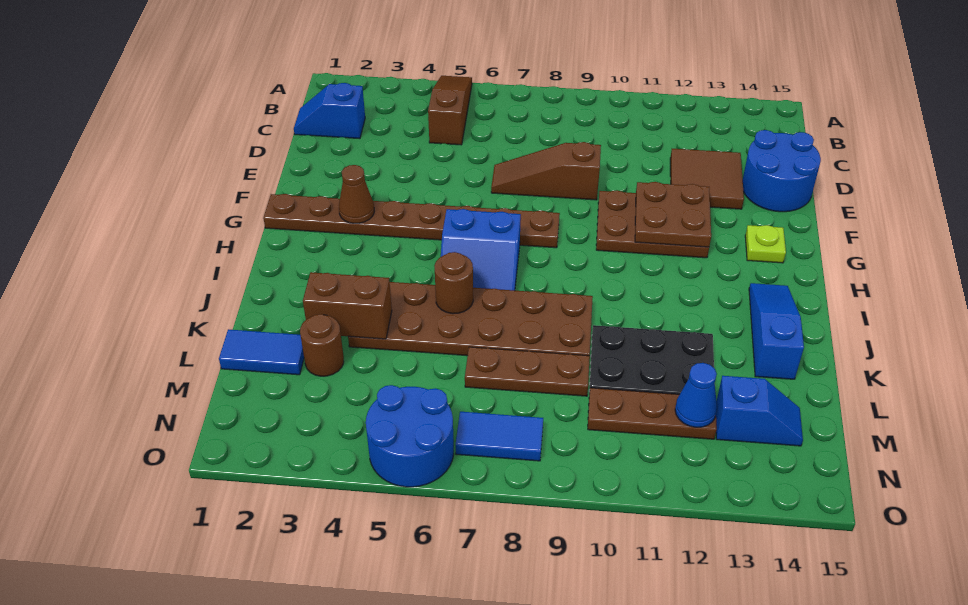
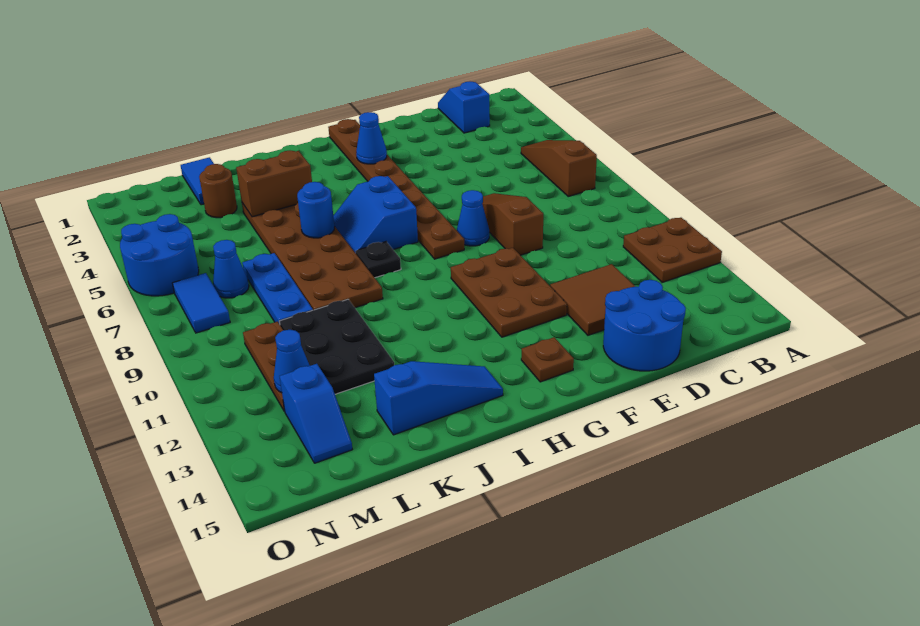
brown slope A5:C5 level 1 top C -> brown slope B5:B7 level 1 top 7
none -> blue cone F8 level 1
brown plate F11:G12 level 2 -> brown plate A11:B12 level 1
brown cone G3 level 2 -> blue cone G3 level 2
lime plate G14 level 1 -> brown plate G14 level 1
none -> black plate I8 level 1
brown round brick J6 level 2 -> blue round brick J6 level 2
brown brick K3:K4 level 2 -> brown brick J4:K4 level 2
brown plate L7:L9 level 1 -> blue plate L7:L9 level 1
none -> blue cone M7 level 1

